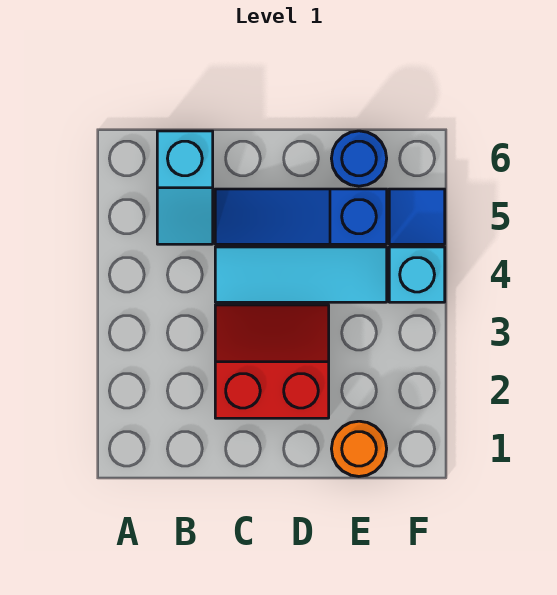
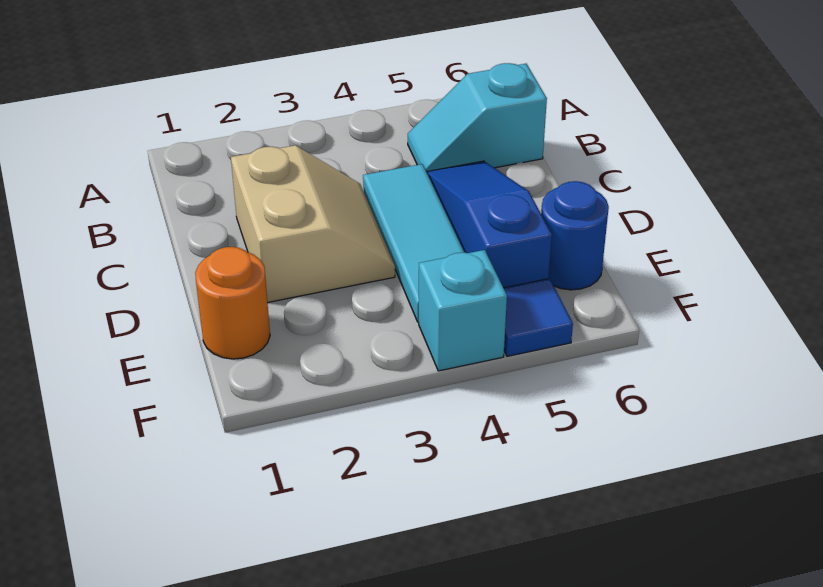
red slope C2:D3 level 1 top 2 -> tan slope C2:D3 level 1 top 2

